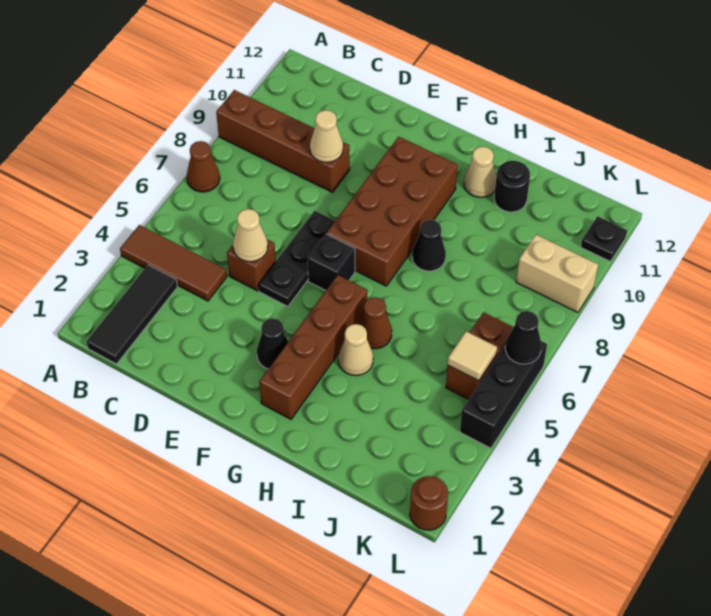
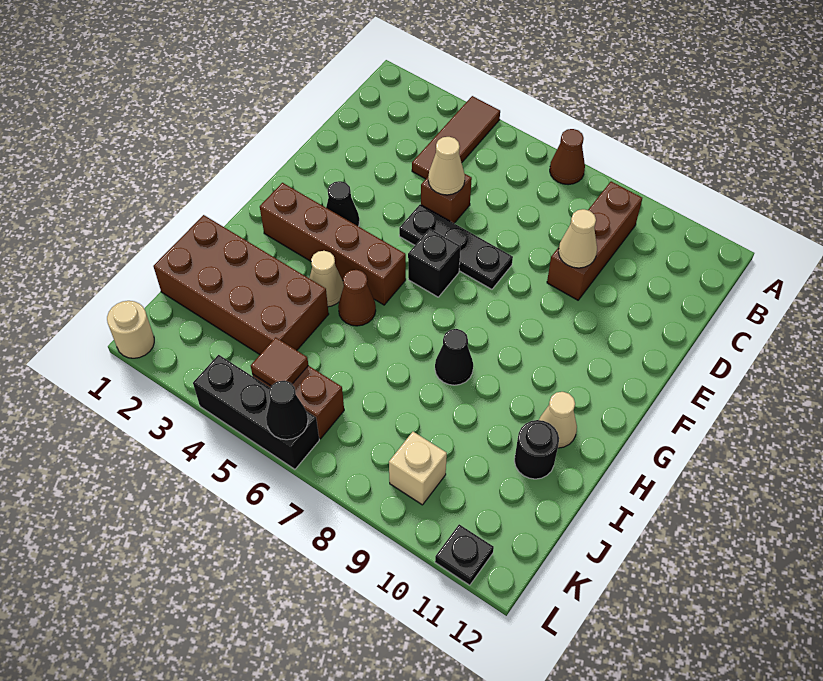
brown brick A9:D9 level 1 -> brown brick B9:D9 level 1
black tile B1:B3 level 1 -> none
brown brick F7:G10 level 1 -> brown brick I1:J4 level 1
tan tile K5 level 2 -> brown tile K5 level 2
tan brick K9:L9 level 1 -> tan brick K9 level 1
brown round brick L1 level 1 -> tan round brick L1 level 1

